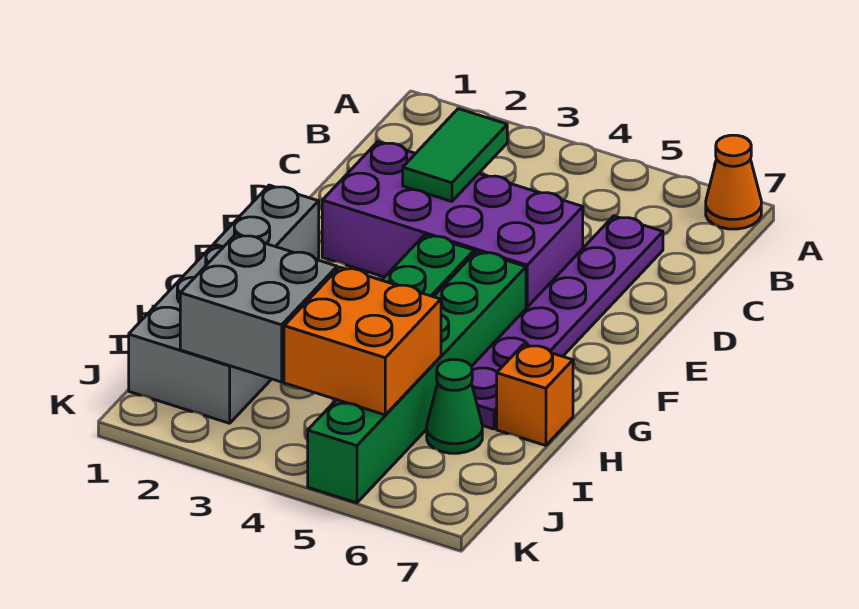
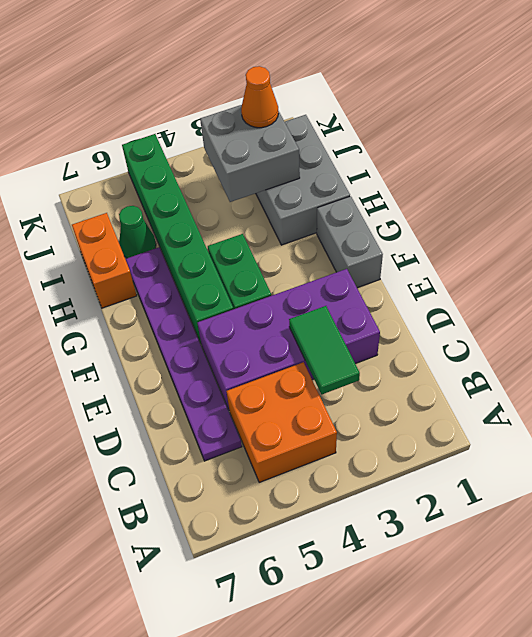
orange cone A7 level 1 -> orange cone J2 level 3
orange brick H7 level 1 -> orange brick H7:I7 level 1
orange brick I4:J5 level 2 -> orange brick B4:C5 level 1

